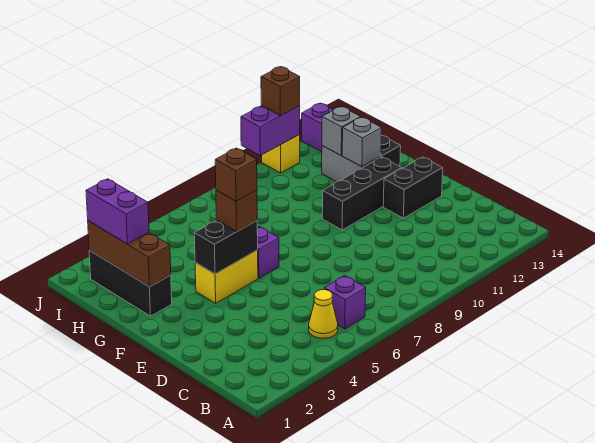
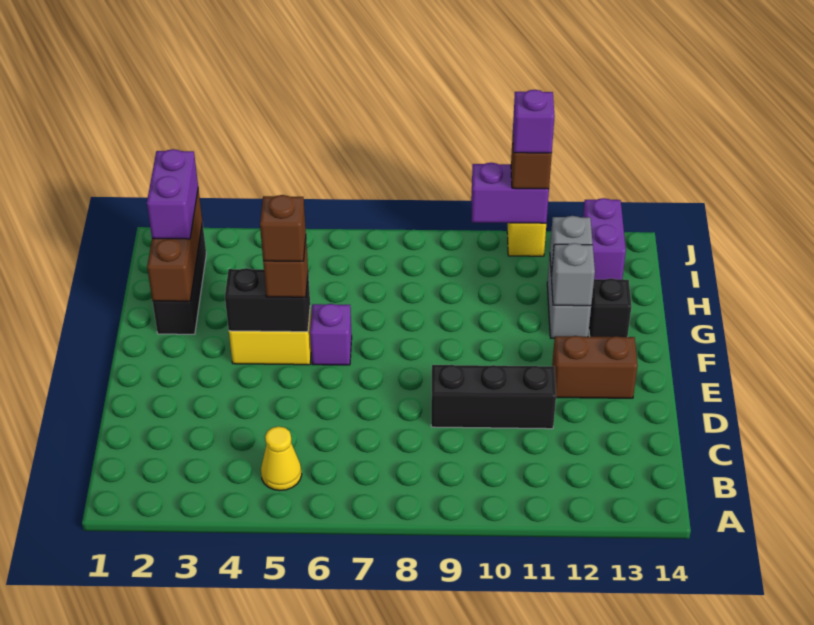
purple brick B6 level 1 -> purple brick J11 level 4
black brick E12:E13 level 1 -> brown brick E12:E13 level 1
black brick F10:F12 level 1 -> black brick D9:D11 level 1

